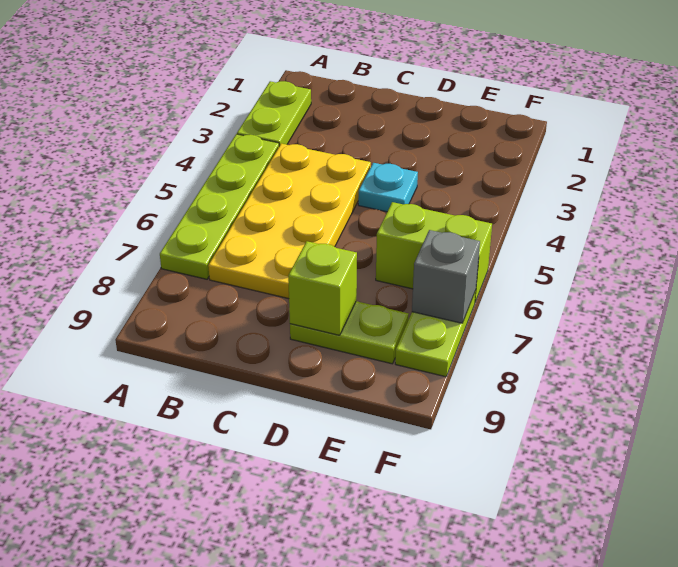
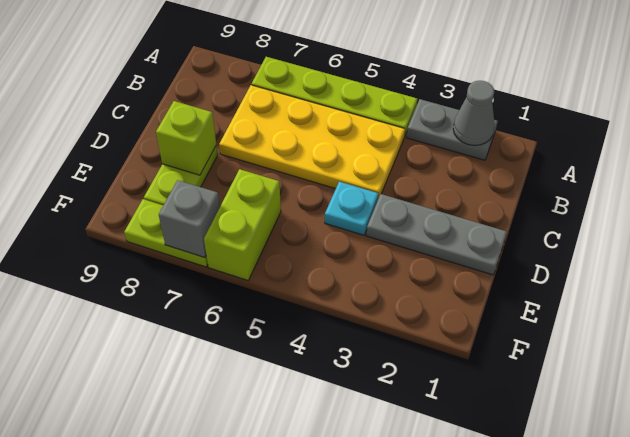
lime plate A2:A3 level 1 -> grey plate A2:A3 level 1
none -> grey cone A2 level 2
none -> grey plate D1:D3 level 1

